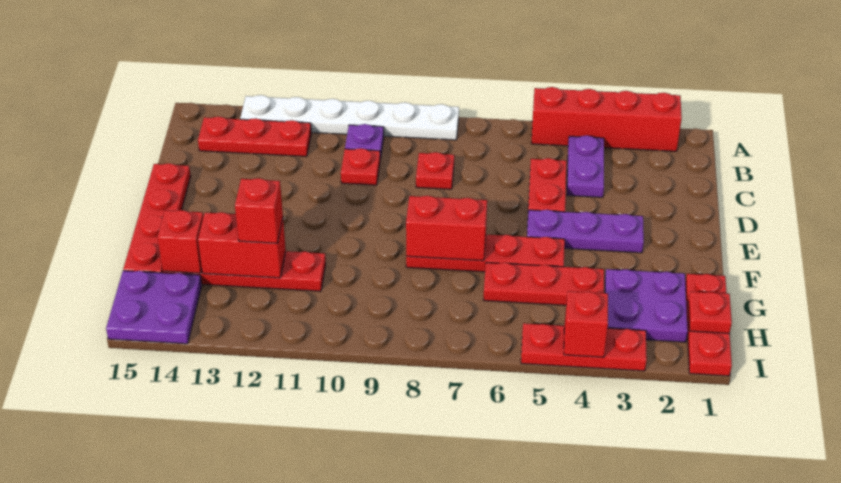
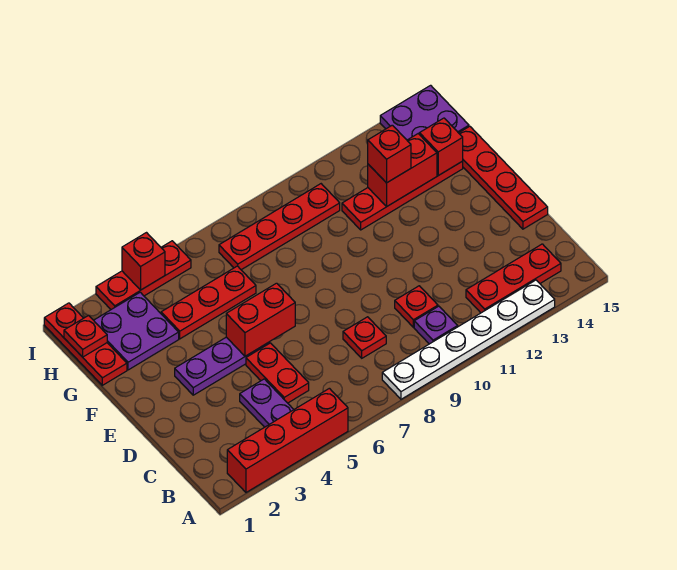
red plate F5:F8 level 1 -> red plate H7:H10 level 1
red brick F7:F8 level 2 -> red brick E5:E6 level 2

